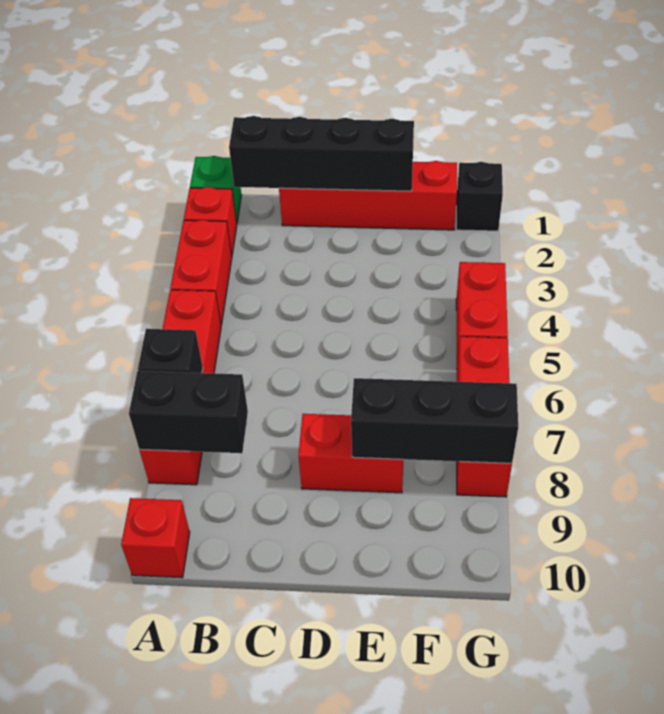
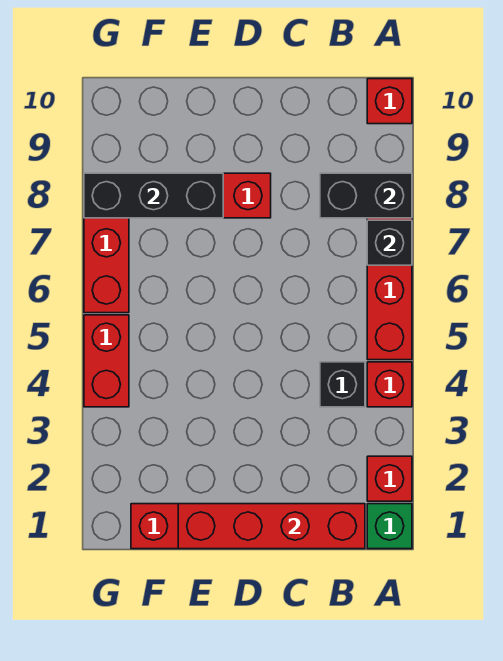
red brick A3:A4 level 1 -> red brick A4 level 1
black brick B1:E1 level 2 -> red brick B1:E1 level 2
black brick G1 level 1 -> black brick B4 level 1

